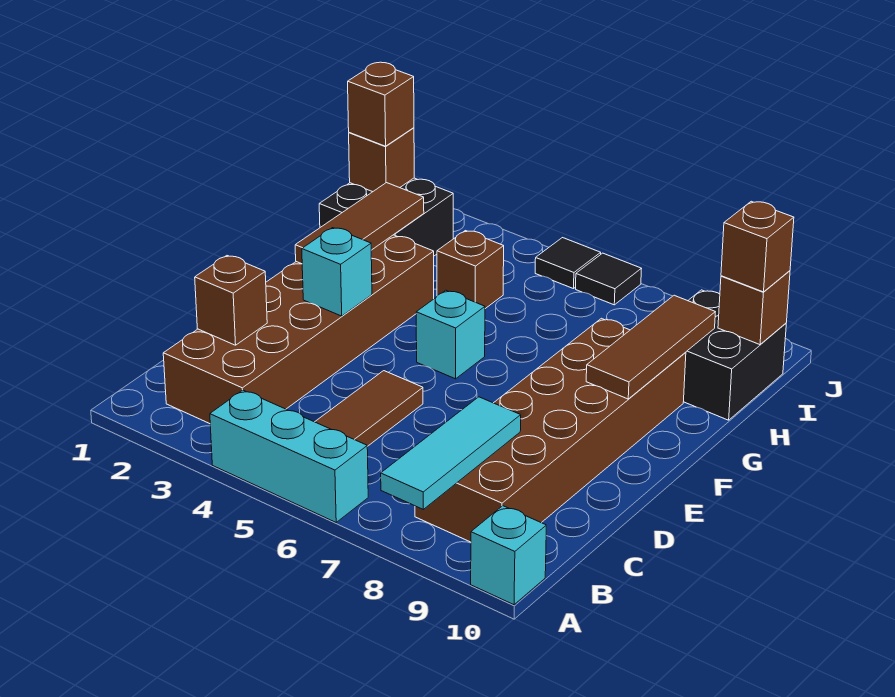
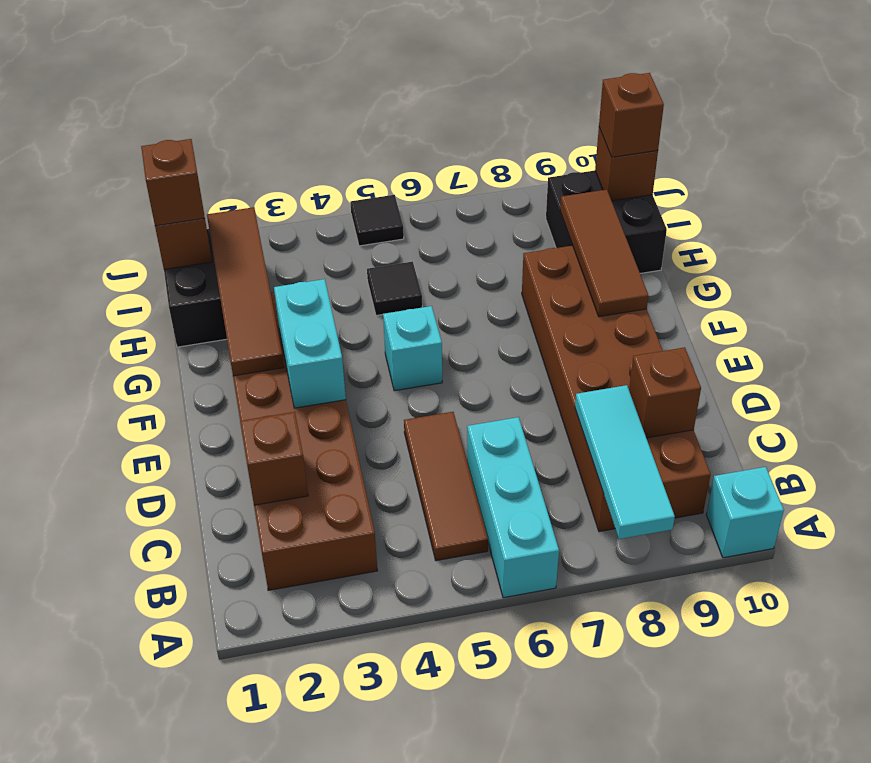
cyan brick A4:A6 level 1 -> cyan brick A6:C6 level 1
cyan brick E3 level 2 -> cyan brick E3:F3 level 2
brown tile F2:H2 level 2 -> brown tile F2:I2 level 2
brown brick H4 level 1 -> brown brick C9 level 2
black tile J6 level 1 -> black tile H5 level 1

